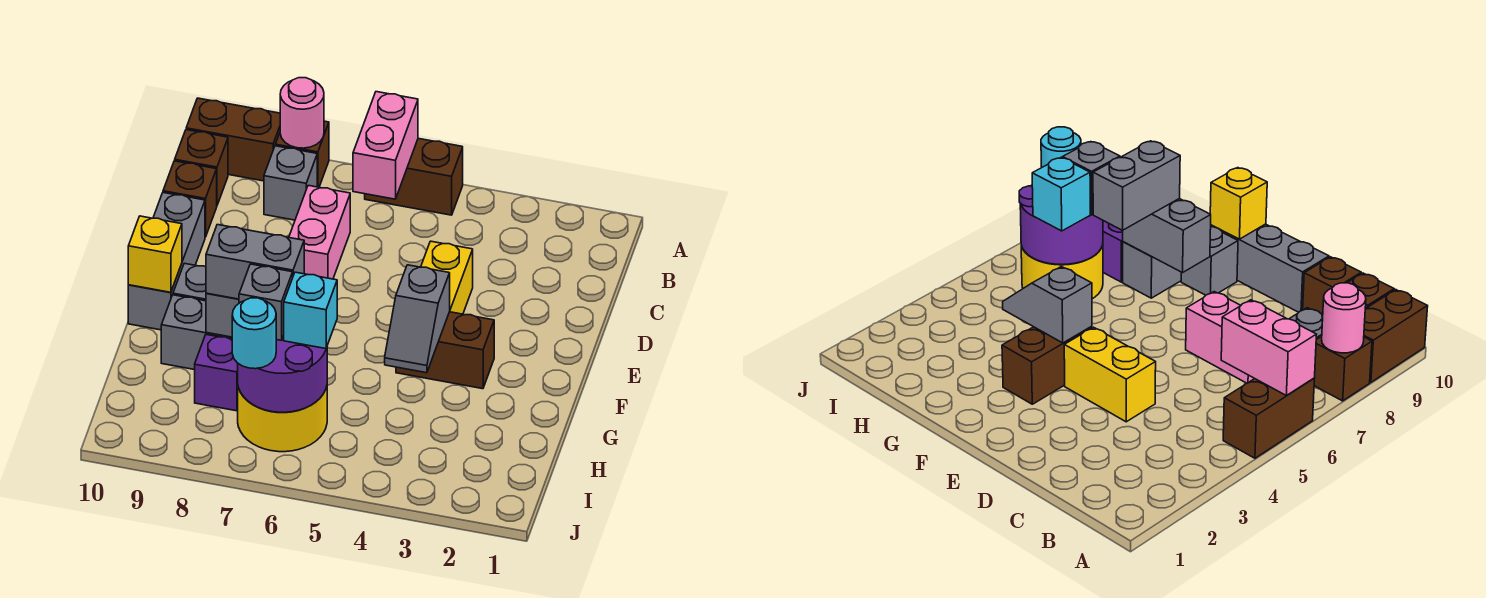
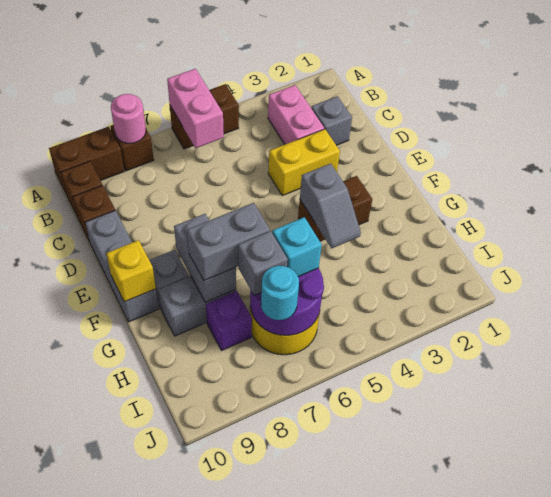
grey brick B8 level 1 -> grey brick C2 level 1
pink brick C7:D7 level 1 -> pink brick B3:C3 level 1
yellow brick D4:E4 level 1 -> yellow brick D3:D4 level 1

